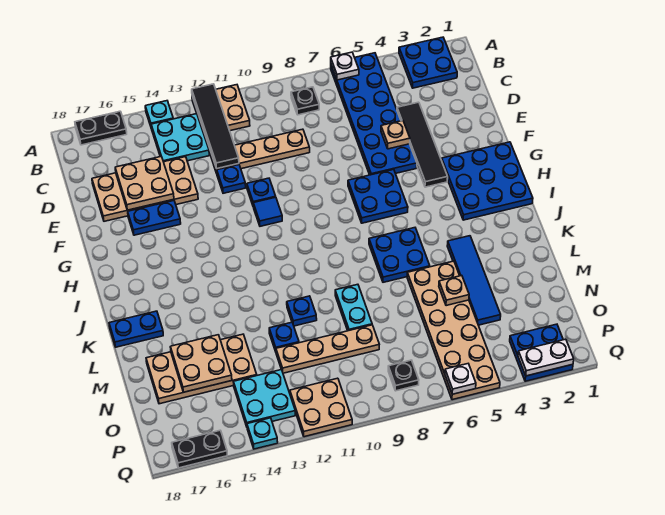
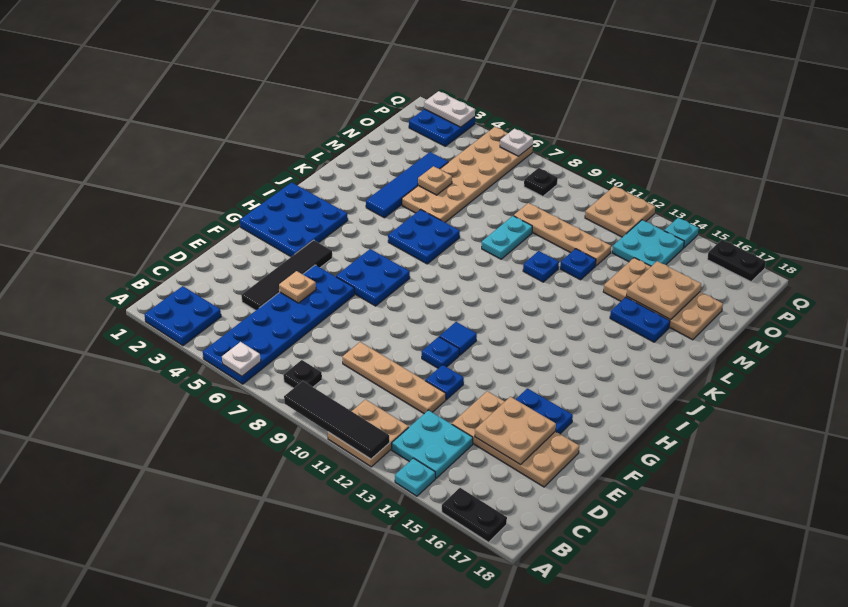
black tile A12:D12 level 2 -> black tile A9:A12 level 2
blue plate K17:K18 level 1 -> blue plate L15:L16 level 1

